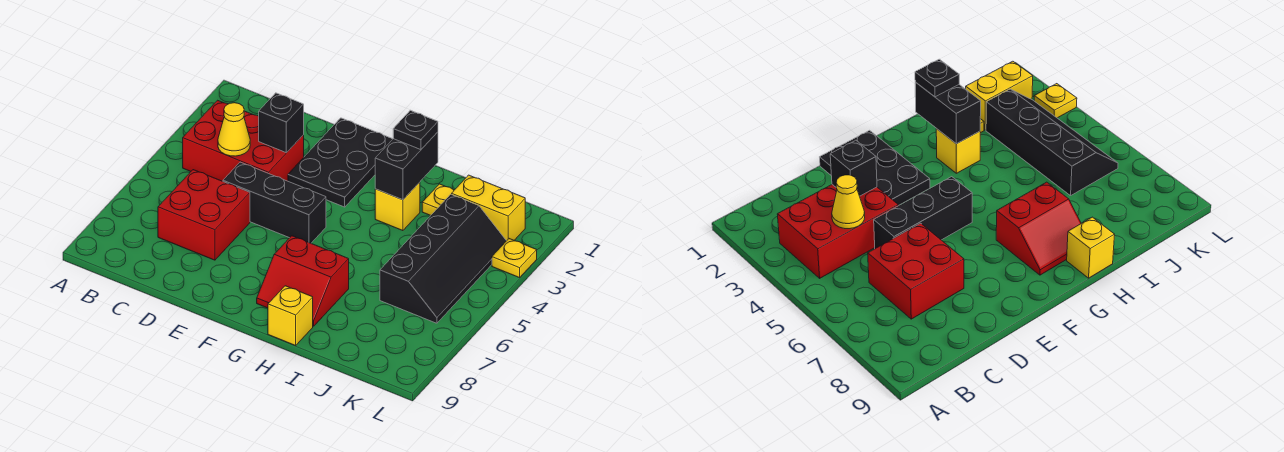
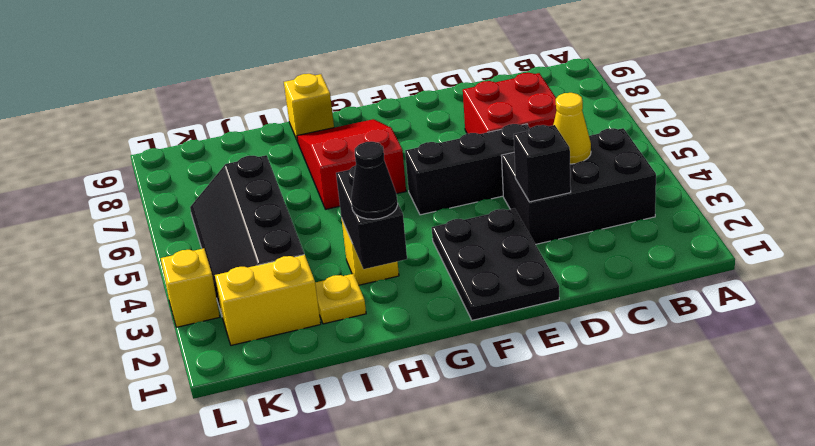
red brick B3:D4 level 1 -> black brick B3:D4 level 1
red slope G7:H8 level 1 top 7 -> red slope G6:H8 level 1 top 6
black plate H2 level 3 -> black cone H2 level 3
yellow plate L3 level 1 -> yellow brick L3 level 1

